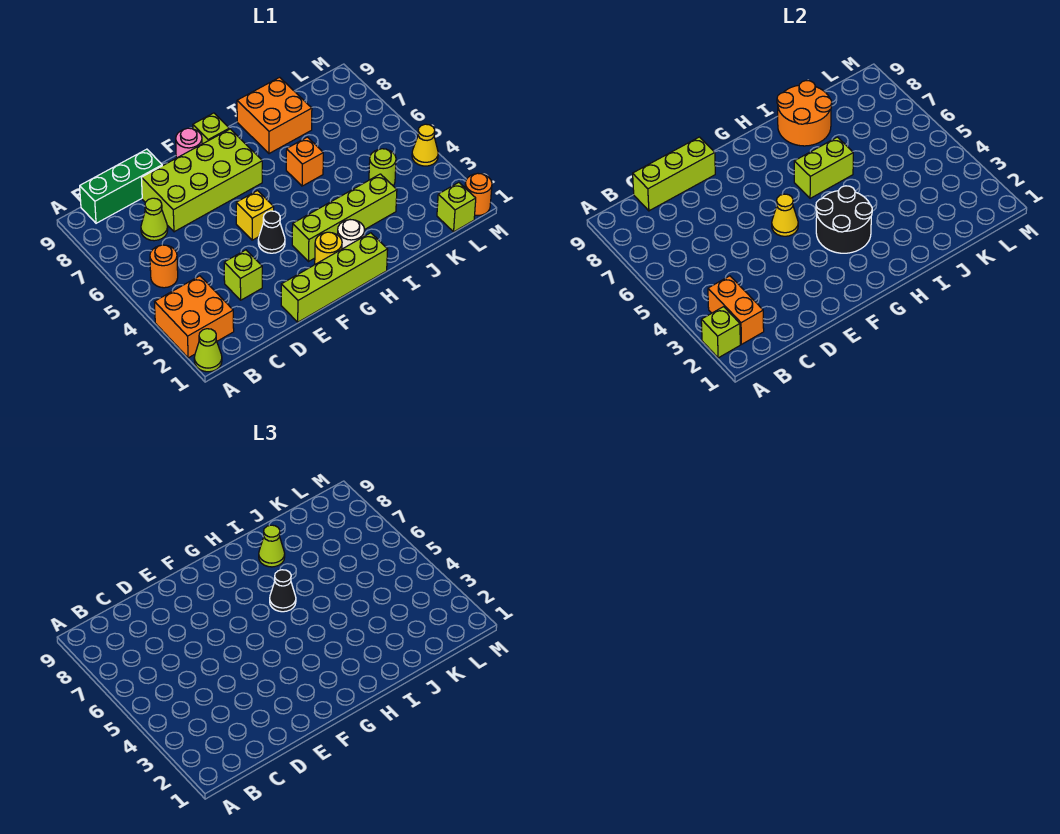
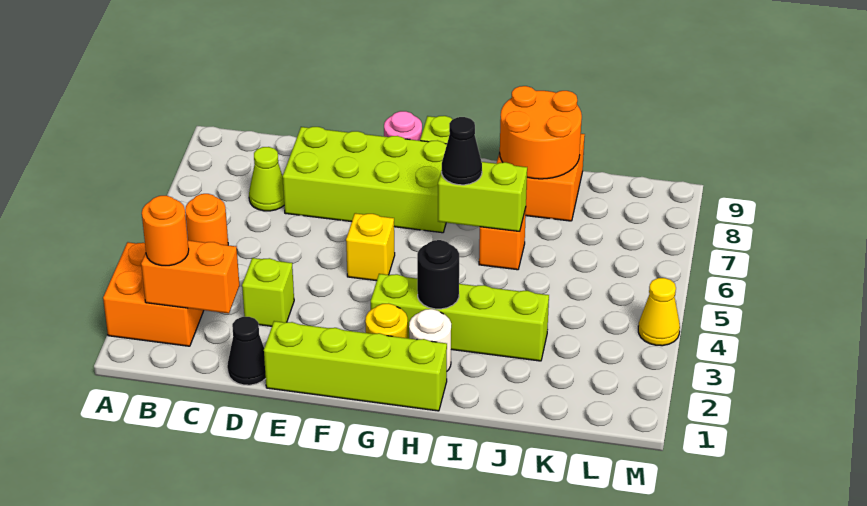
lime cone A1 level 1 -> none
lime brick A2 level 2 -> none
orange brick B2:B3 level 2 -> orange brick B2:C2 level 2
green brick B9:D9 level 1 -> none
lime brick C9:E9 level 2 -> none
black cone F4 level 1 -> black cone D1 level 1
yellow cone F5 level 2 -> none
black round brick G3:H4 level 2 -> black round brick H3 level 2
lime cone I8 level 3 -> none
lime round brick K4 level 1 -> none
lime brick L1 level 1 -> none
orange round brick M1 level 1 -> orange round brick B2 level 3

